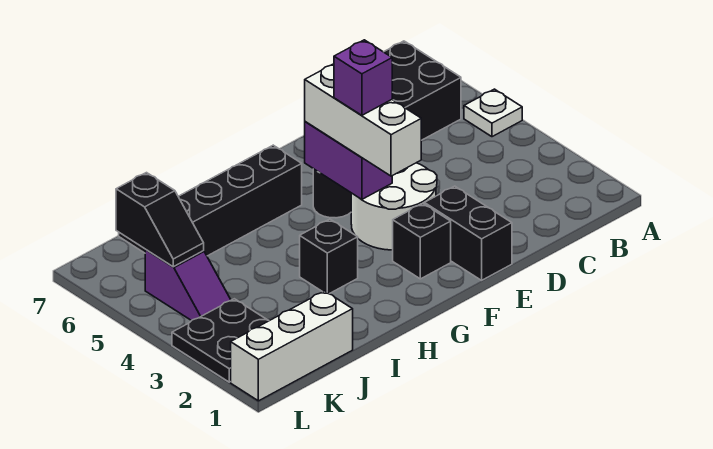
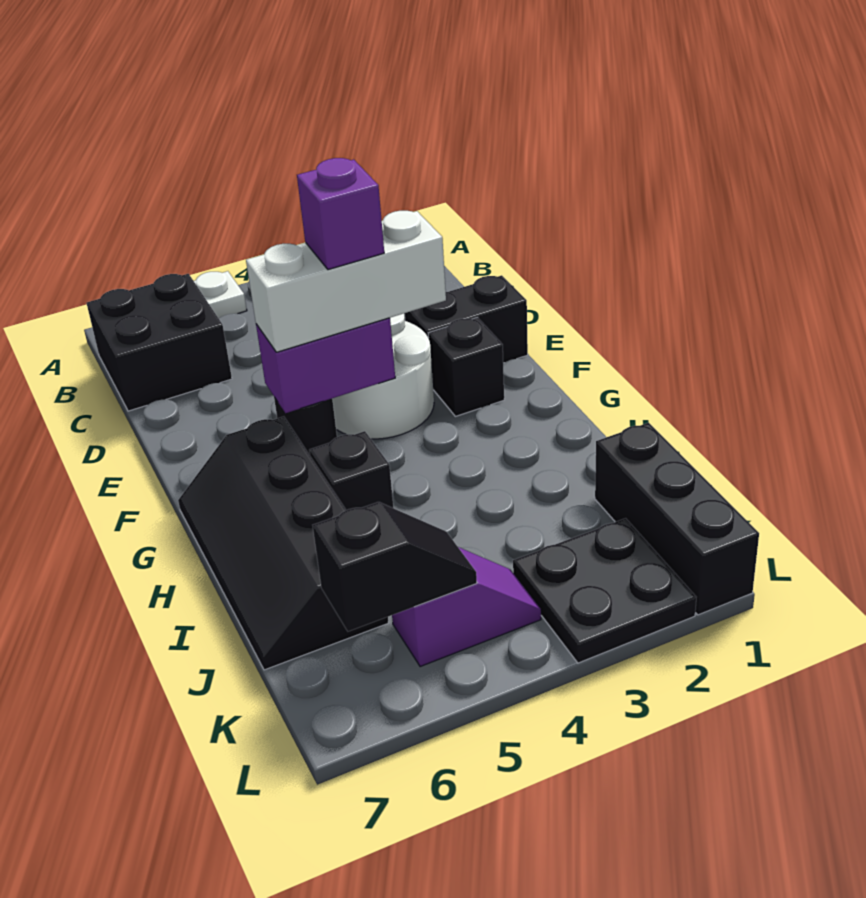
black brick H3 level 1 -> black brick H5 level 1
white brick J1:L1 level 1 -> black brick J1:L1 level 1

